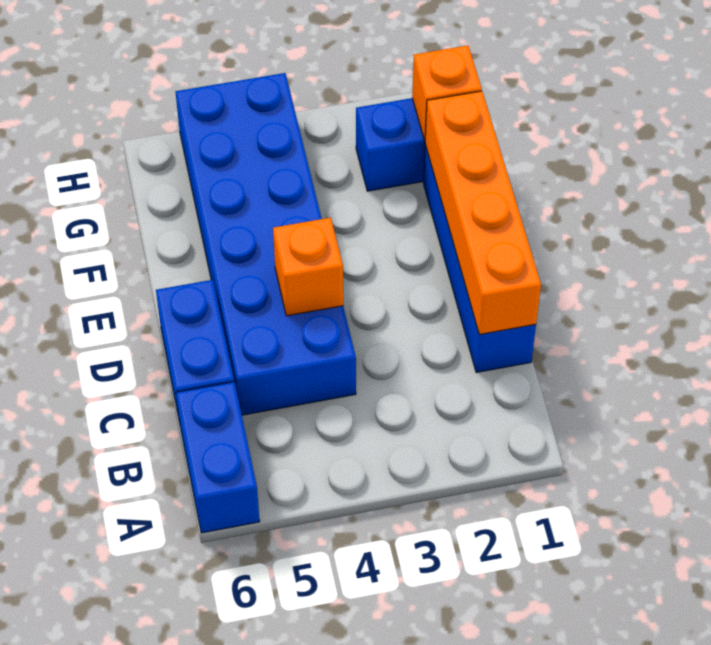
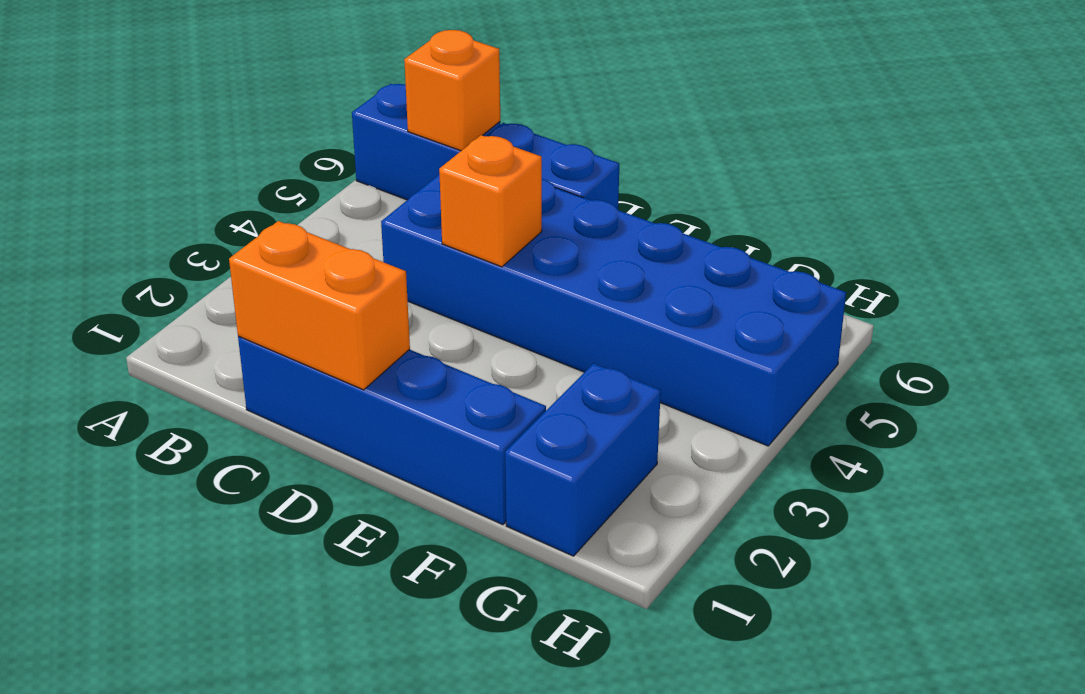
orange brick C1:F1 level 2 -> orange brick C1:D1 level 2
orange brick G1 level 2 -> orange brick B6 level 2

